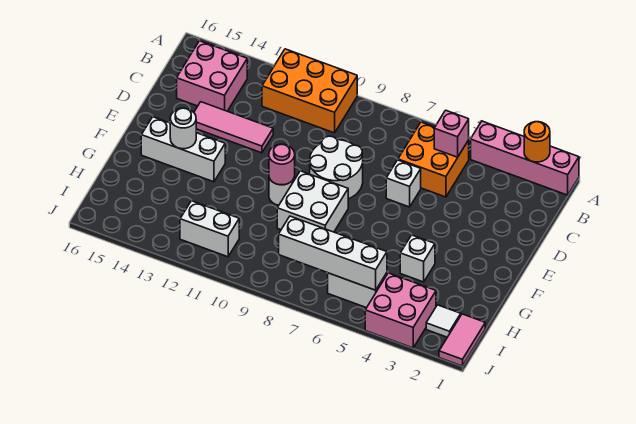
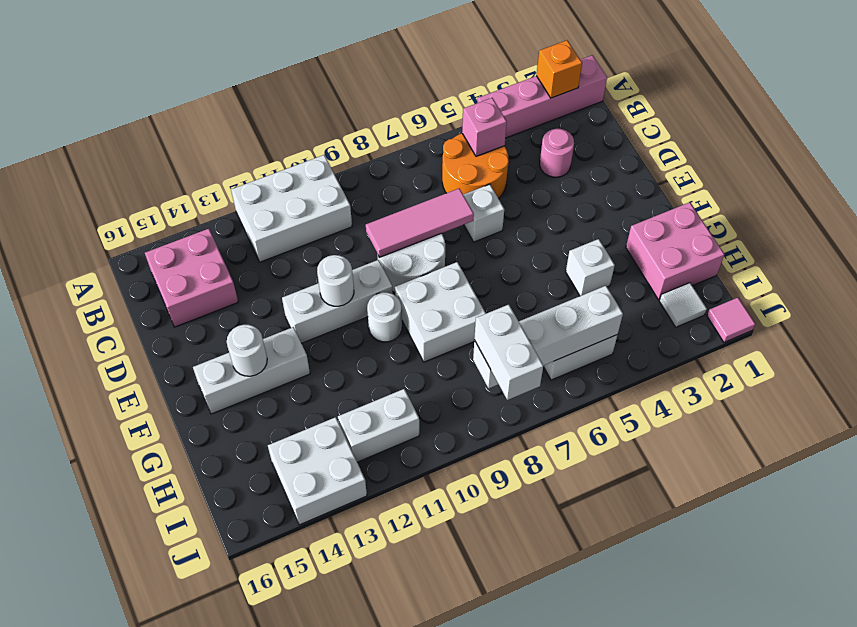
orange round brick A2 level 2 -> orange brick A2 level 2
orange brick A10:B12 level 1 -> white brick A10:B12 level 1
orange brick B5:C6 level 1 -> orange round brick B5:C6 level 1
pink tile D12:D14 level 1 -> pink tile D7:D9 level 2
none -> white brick E10:E12 level 1
none -> white round brick E11 level 2
pink round brick F10 level 2 -> pink round brick C3 level 1
pink tile I1:J1 level 1 -> pink tile J1 level 1
pink brick I3:J4 level 1 -> pink brick G1:H2 level 1
none -> white brick I8:J8 level 3
none -> white brick I13:J14 level 1

